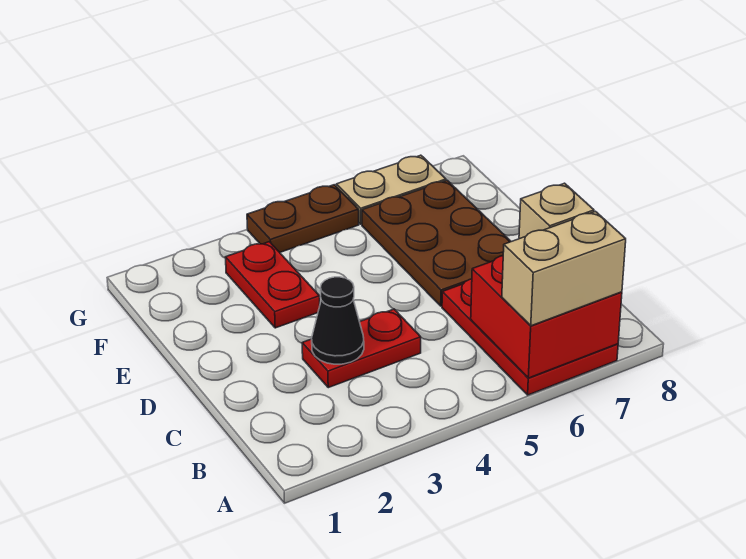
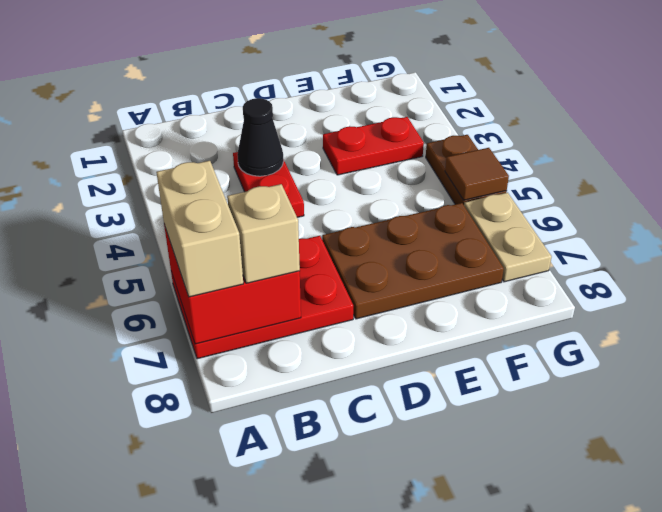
none -> brown tile G5 level 2

